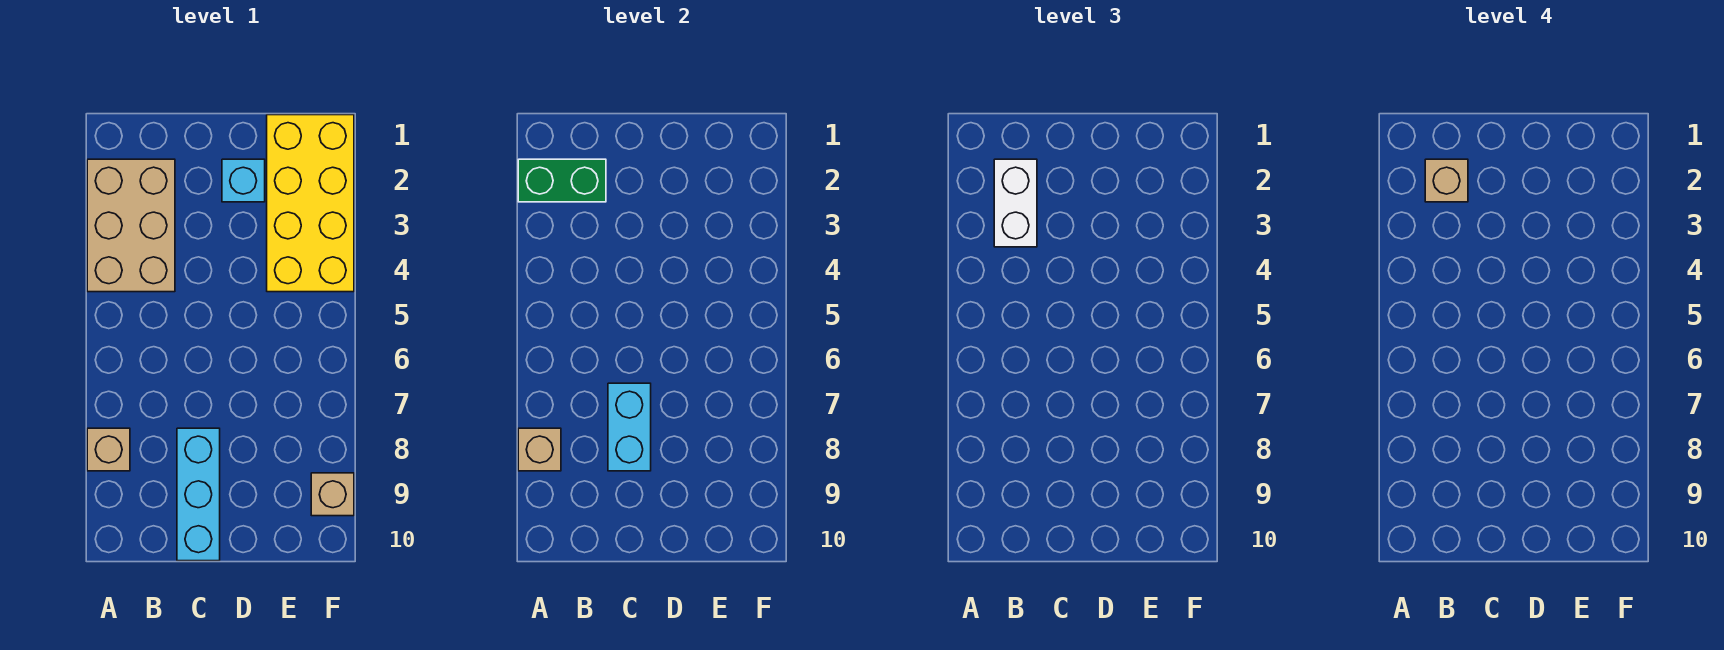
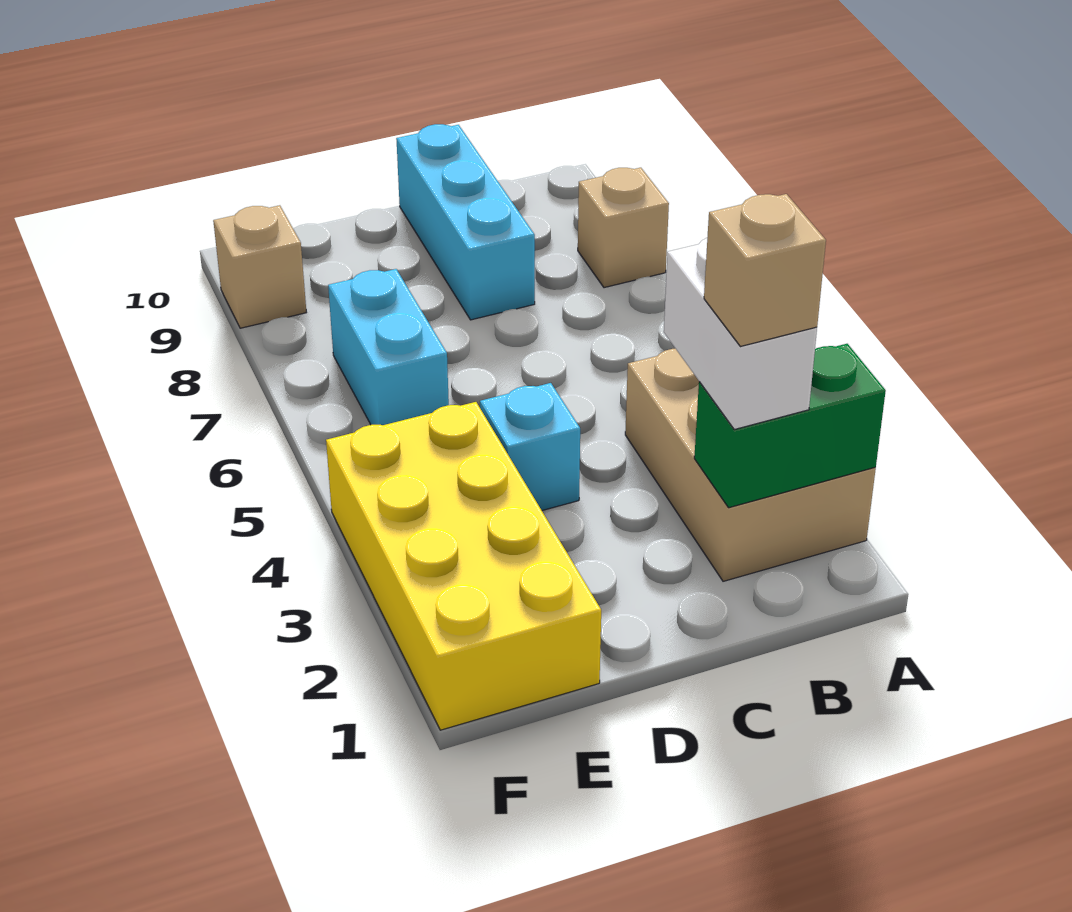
tan brick A8 level 2 -> none
cyan brick C7:C8 level 2 -> cyan brick E6:E7 level 1
cyan brick D2 level 1 -> cyan brick D4 level 1

